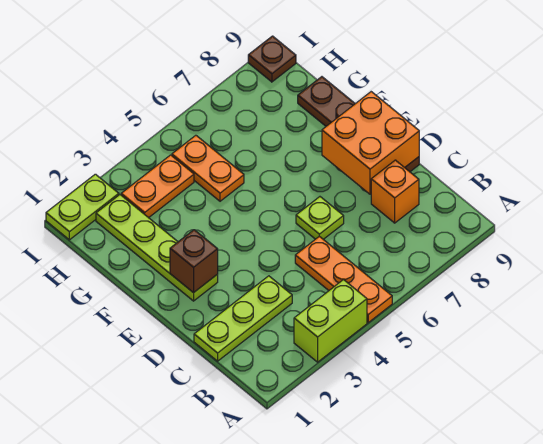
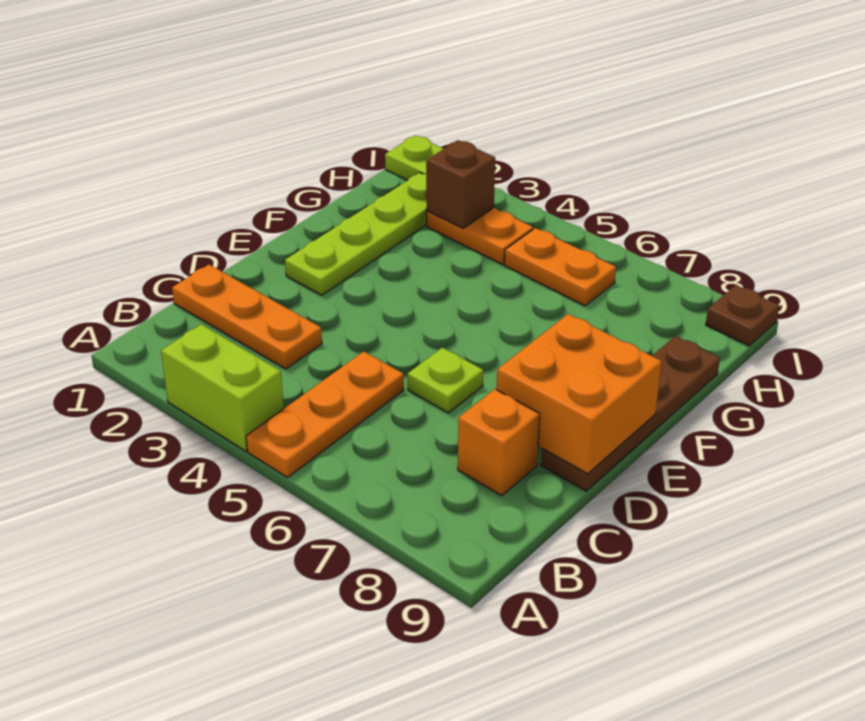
lime plate C1:C3 level 1 -> orange plate C1:C3 level 1
brown brick E2 level 2 -> brown brick H3 level 2
orange plate G5:H5 level 1 -> orange plate H5:H6 level 1

